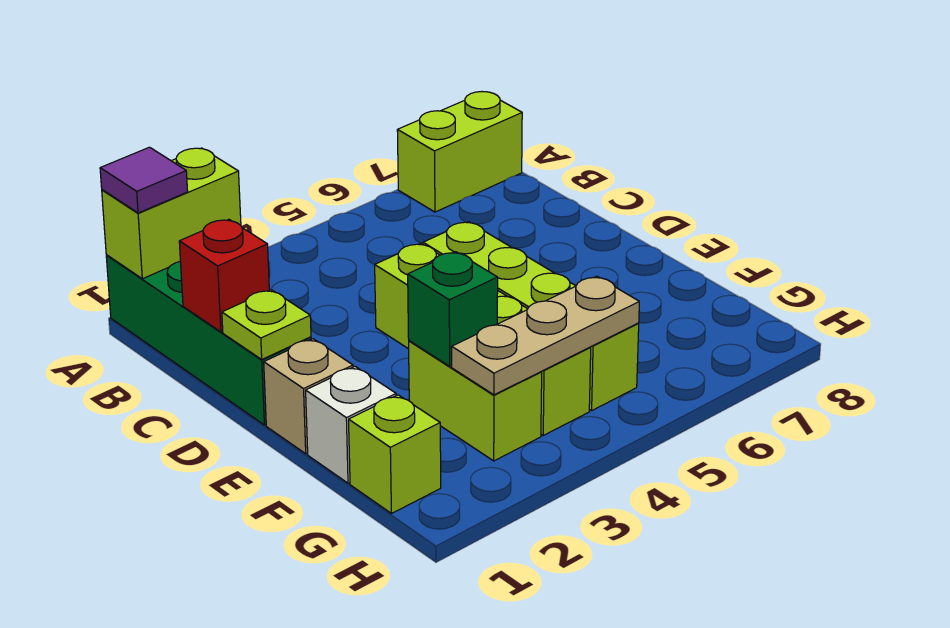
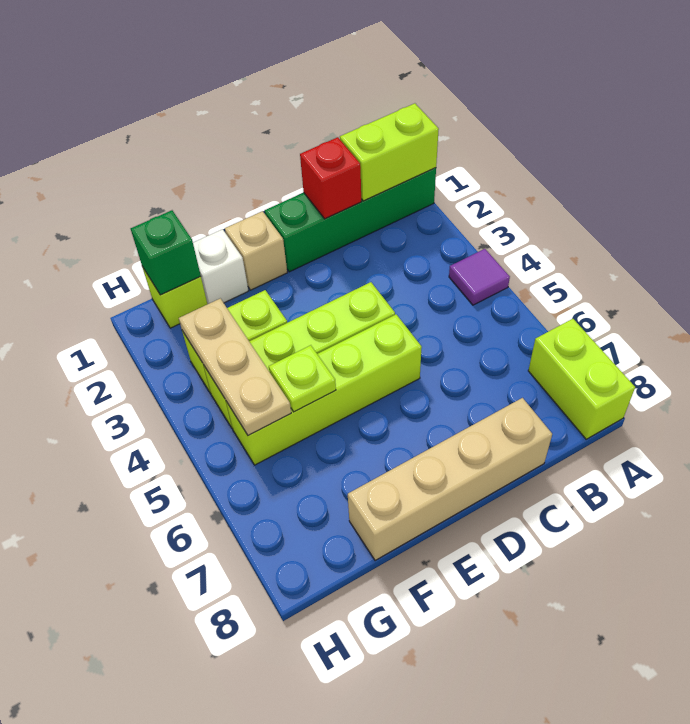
lime brick A1:A2 level 2 -> lime brick A1:B1 level 2
purple tile A1 level 3 -> purple tile A4 level 1
none -> tan brick C8:F8 level 1
lime plate D1 level 2 -> lime plate F5 level 2
green brick F3 level 2 -> green brick G1 level 2

